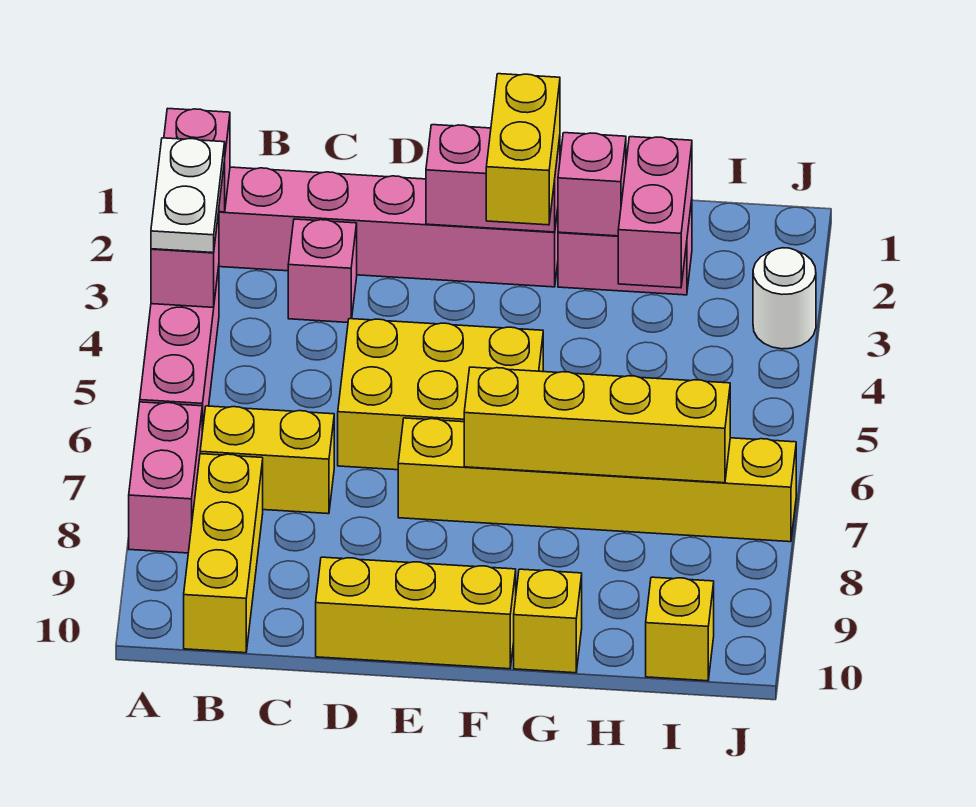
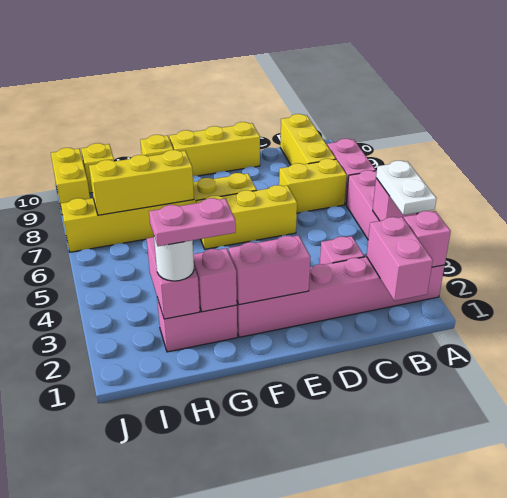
none -> pink brick B1:B2 level 2
yellow brick D5:F6 level 1 -> yellow brick D6:F6 level 1
yellow brick F2:F3 level 3 -> yellow brick J9:J10 level 1
yellow brick F7:I7 level 2 -> yellow brick G7:I7 level 2
none -> pink plate G2:H2 level 4
white round brick J3 level 1 -> white round brick H2 level 3

